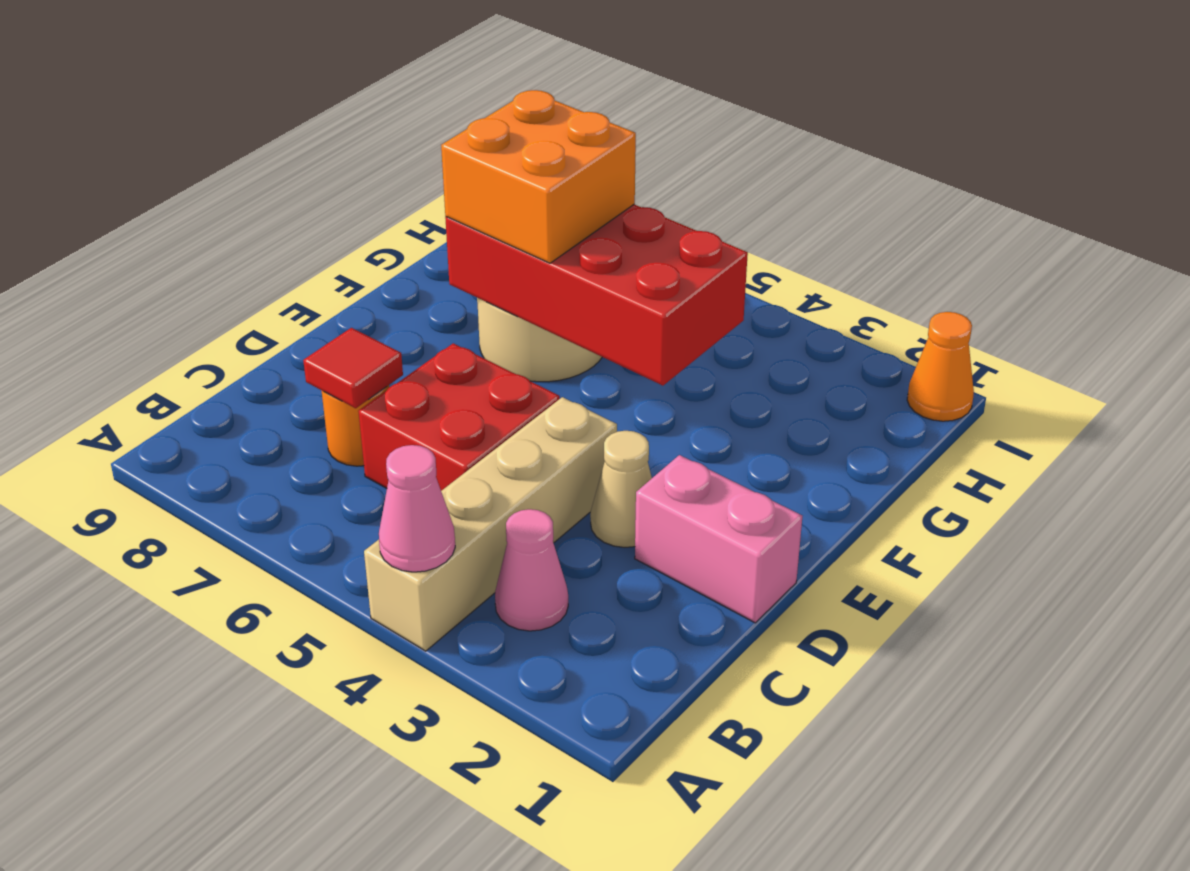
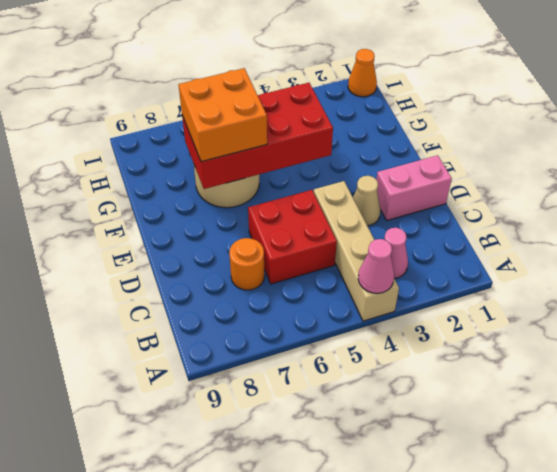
red tile C7 level 2 -> none

